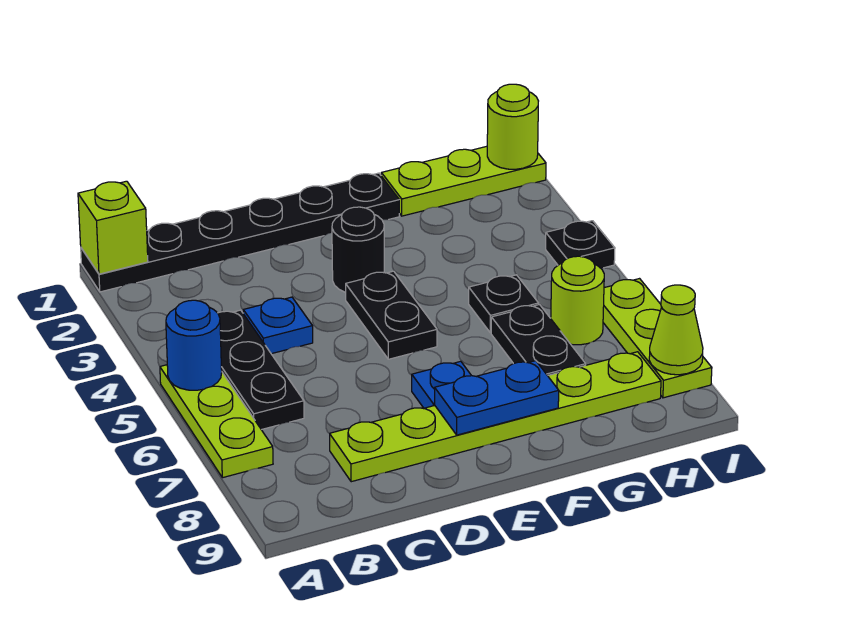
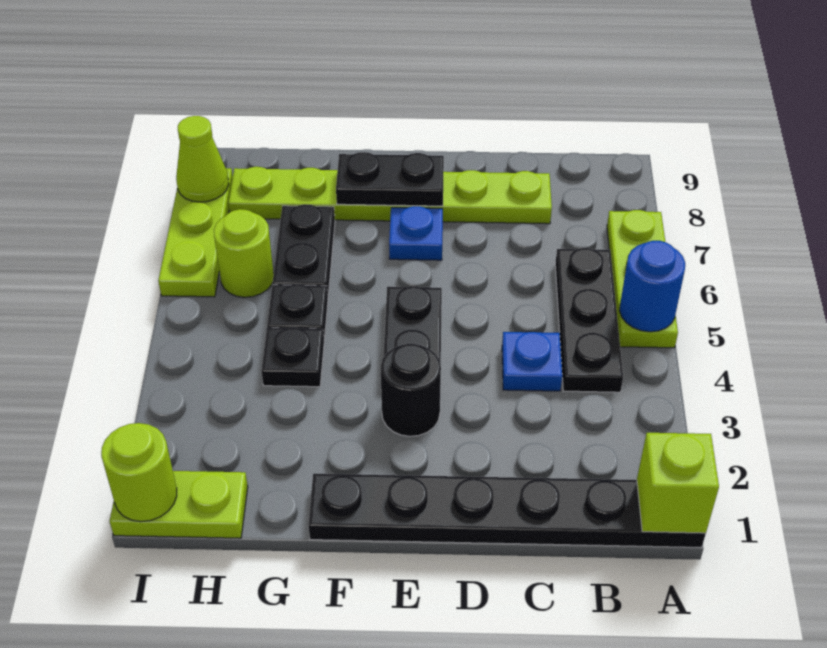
blue plate E8:F8 level 2 -> black plate E8:F8 level 2
lime plate G1:I1 level 1 -> lime plate H1:I1 level 1
black plate I4 level 1 -> black plate G4 level 1

